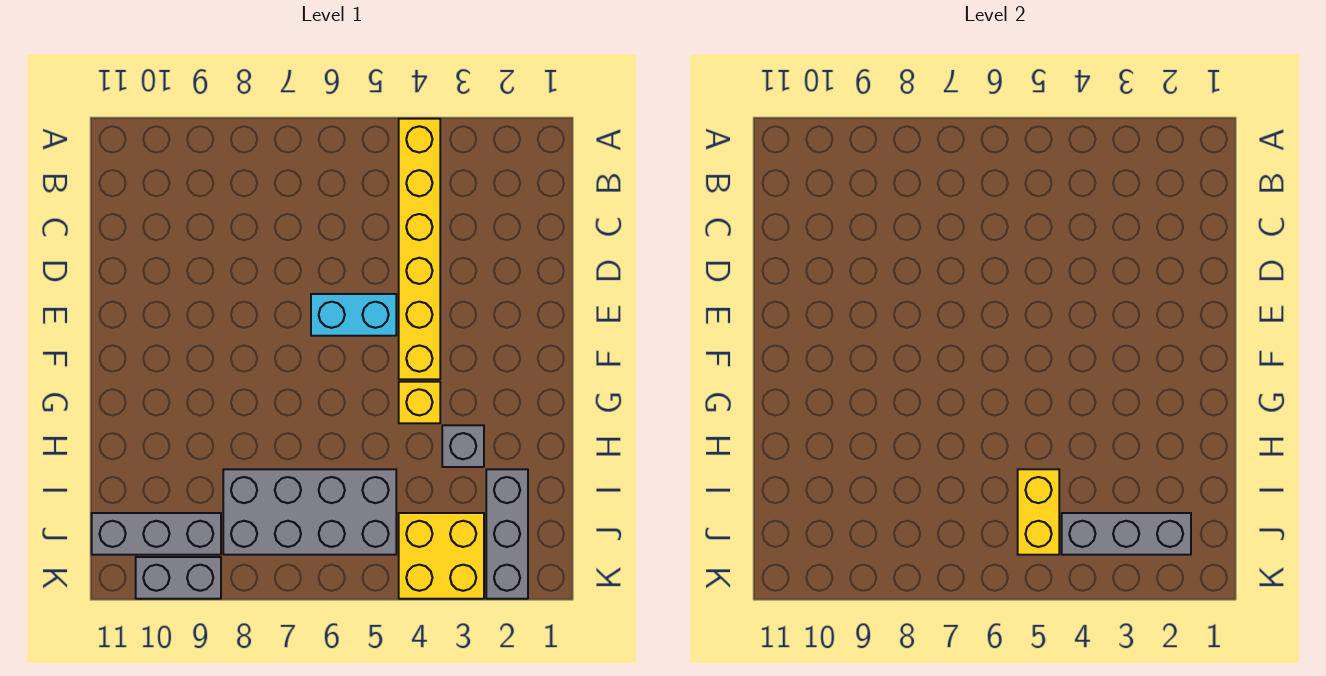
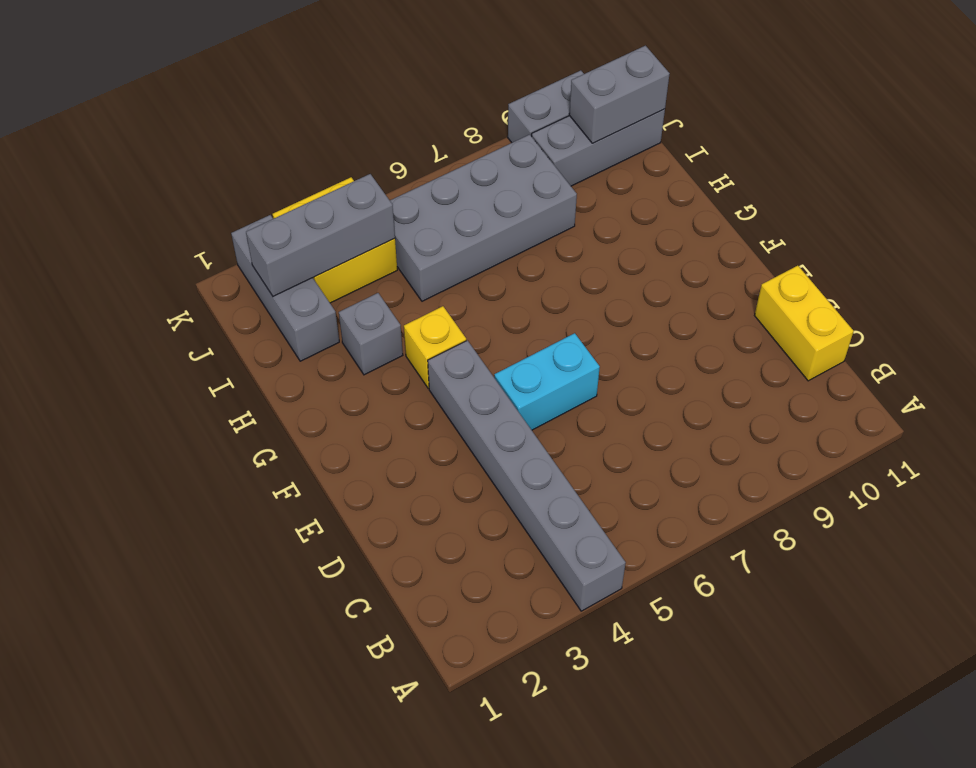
yellow brick A4:F4 level 1 -> grey brick A4:F4 level 1
yellow brick I5:J5 level 2 -> yellow brick C11:D11 level 1
none -> grey brick J10:J11 level 2

